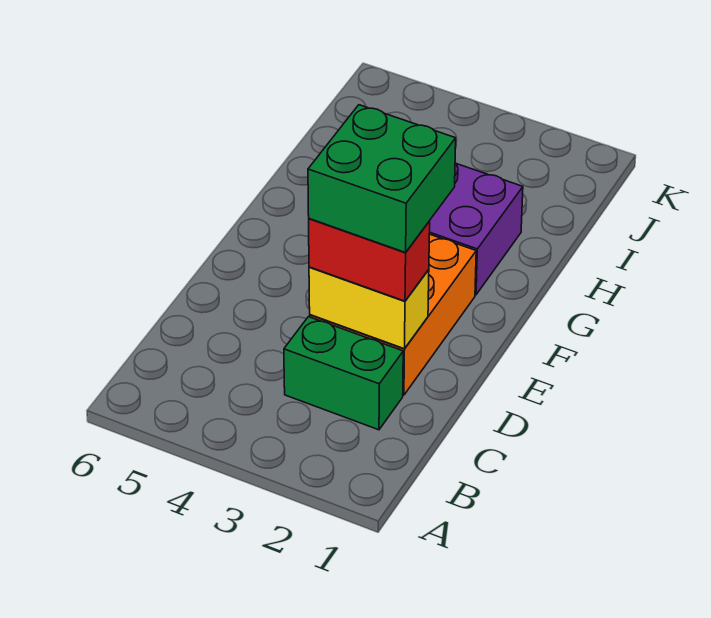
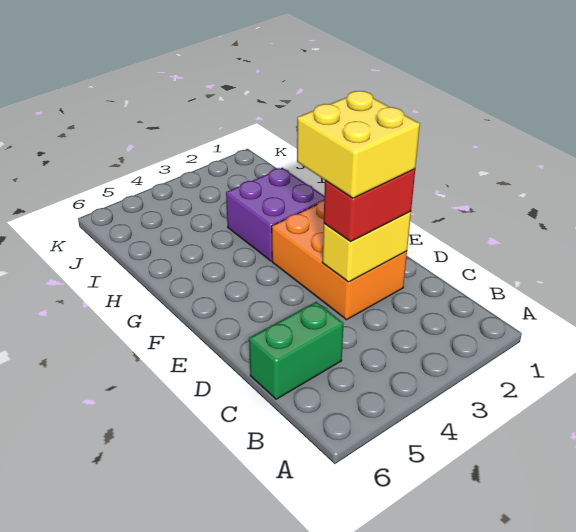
green brick C2:C3 level 1 -> green brick C5:C6 level 1
green brick D2:E3 level 4 -> yellow brick D2:E3 level 4

